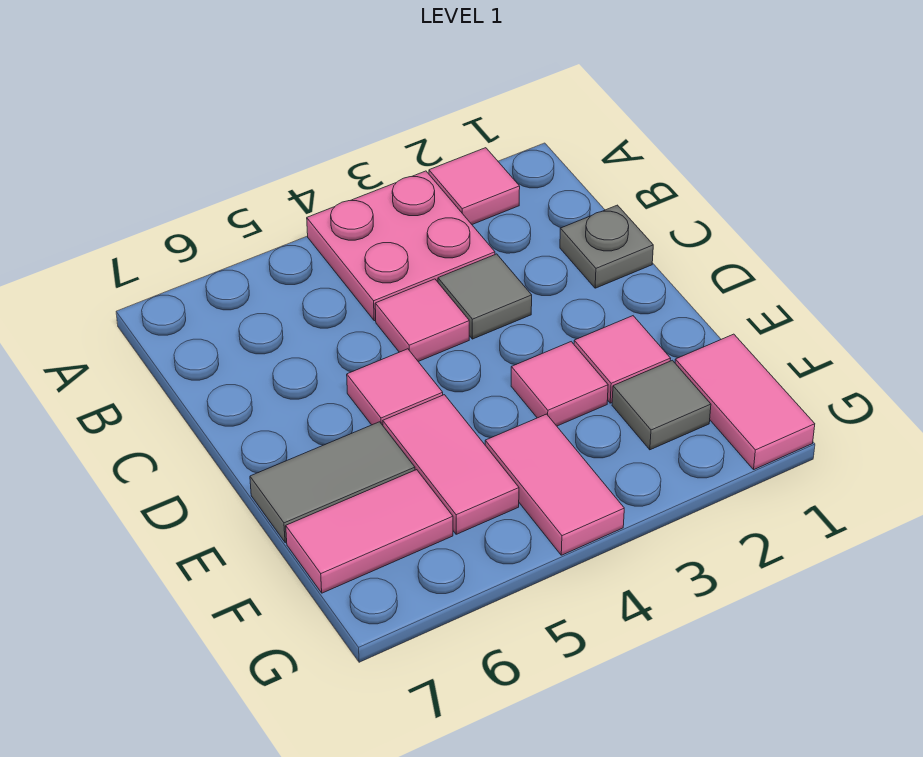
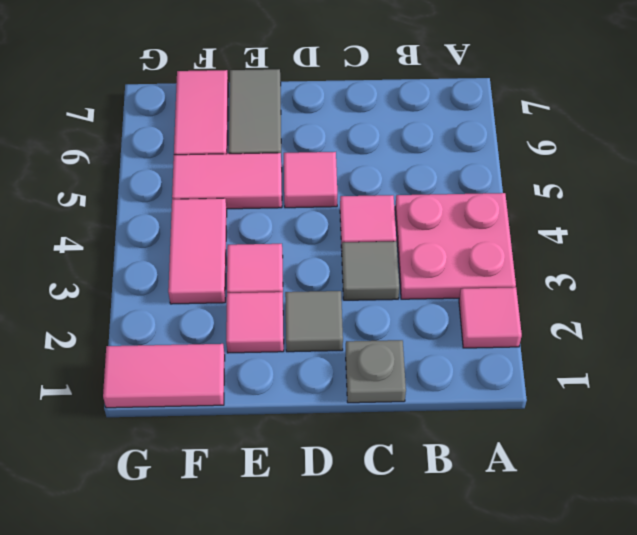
grey tile F2 level 1 -> grey tile D2 level 1
pink tile F4:G4 level 1 -> pink tile F3:F4 level 1

